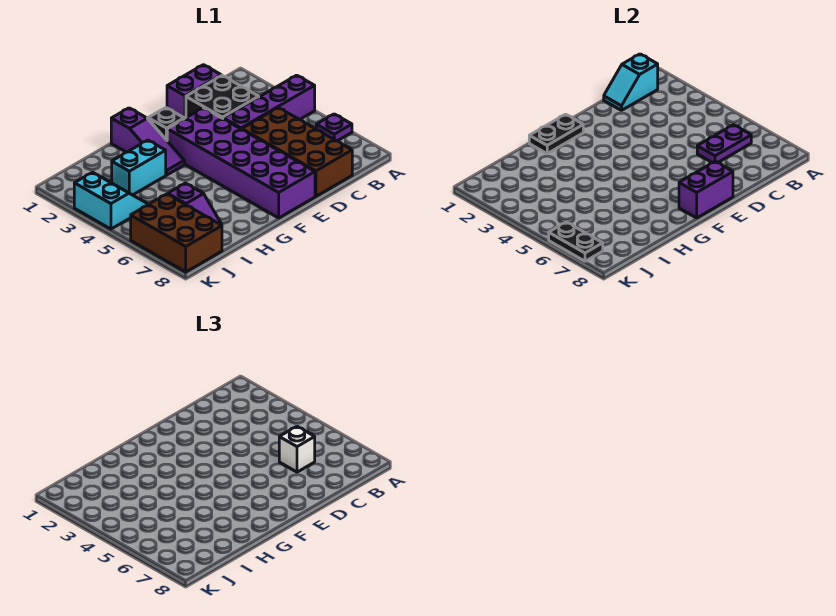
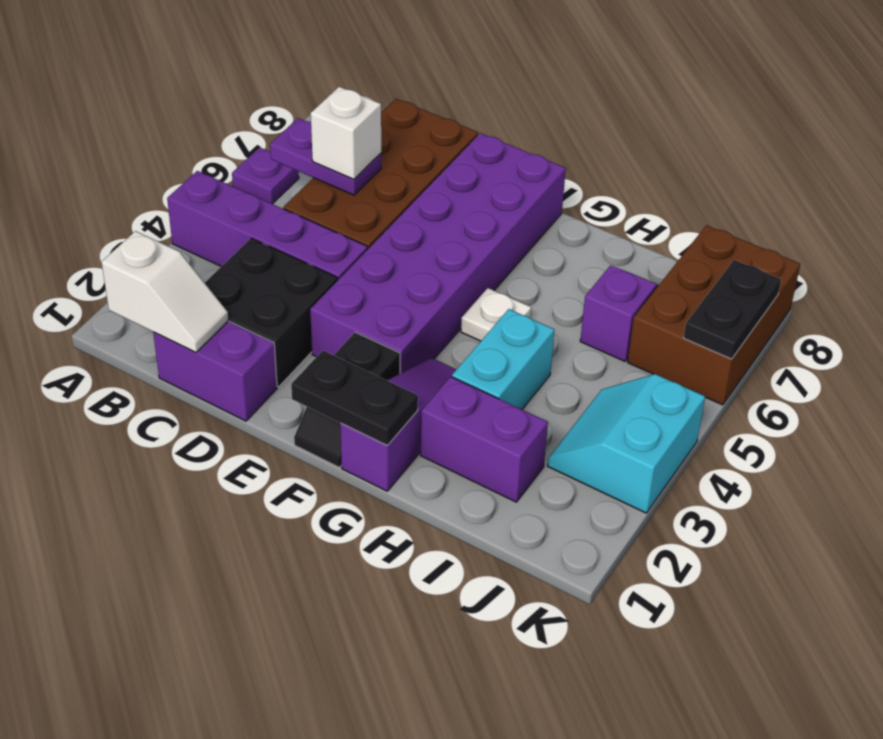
cyan slope B1:C1 level 2 top B -> white slope B1:C1 level 2 top B
purple brick E8:F8 level 2 -> purple brick H2:I2 level 1
none -> white plate G5 level 1
cyan brick H3:I3 level 1 -> cyan brick H3:H4 level 1

